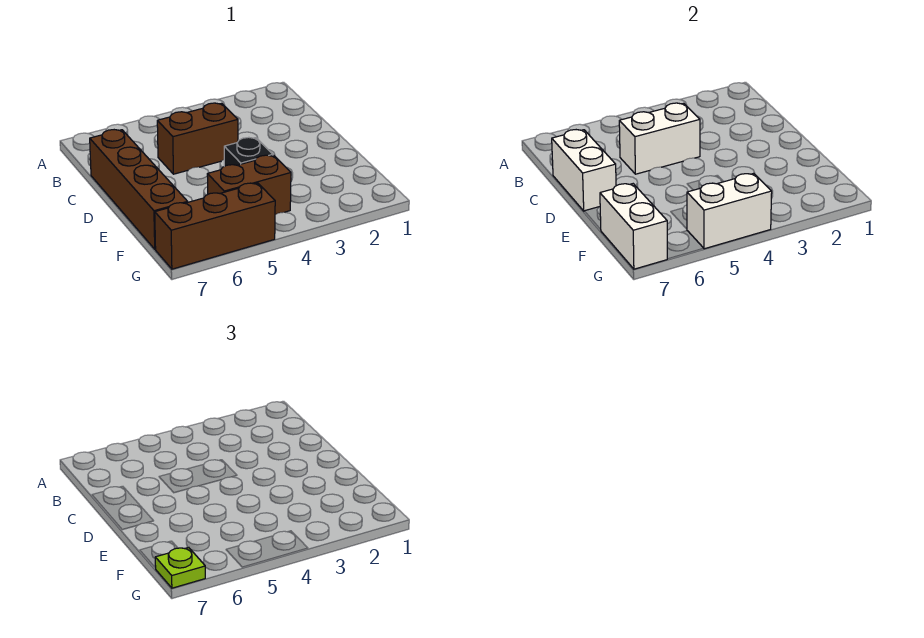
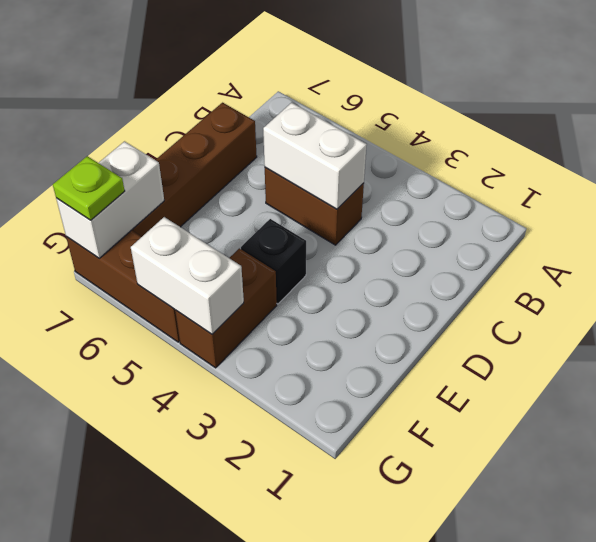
white brick C7:D7 level 2 -> none
brown brick F4:F5 level 1 -> brown brick F4:G4 level 1

